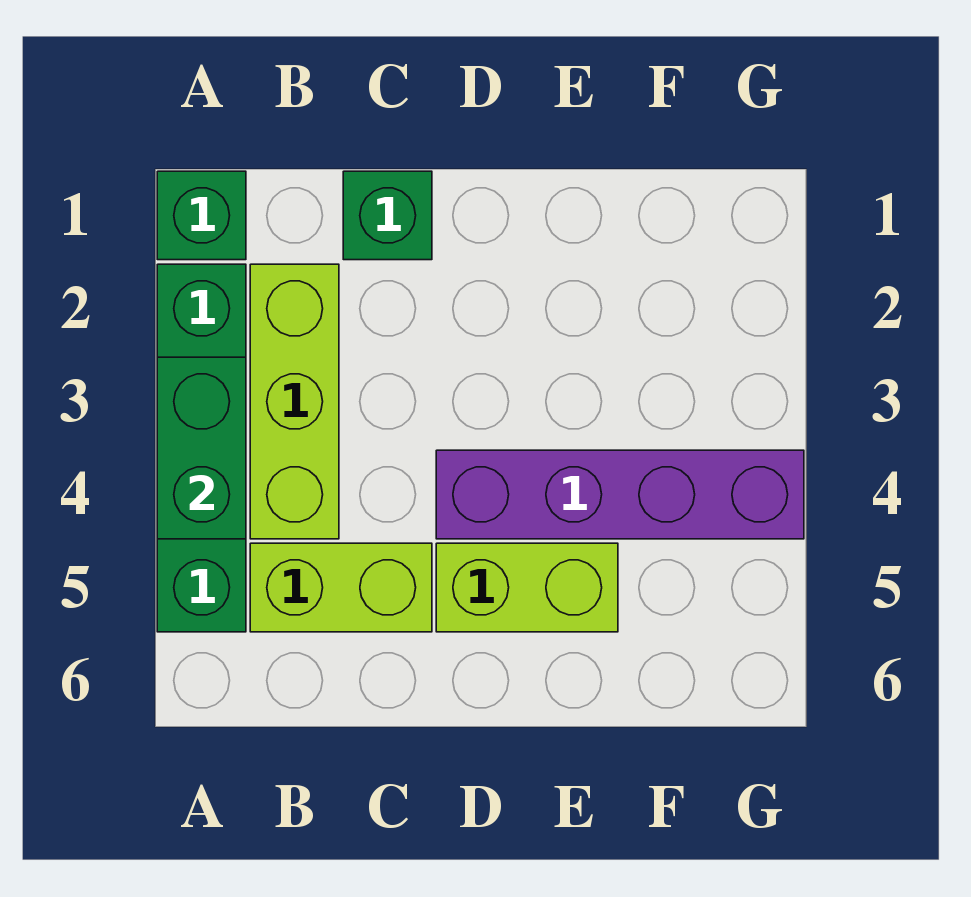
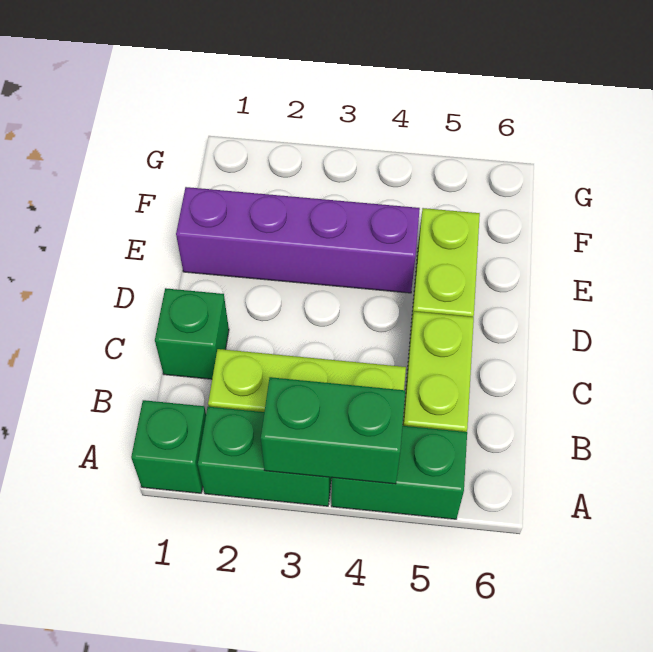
purple brick D4:G4 level 1 -> purple brick E1:E4 level 1

